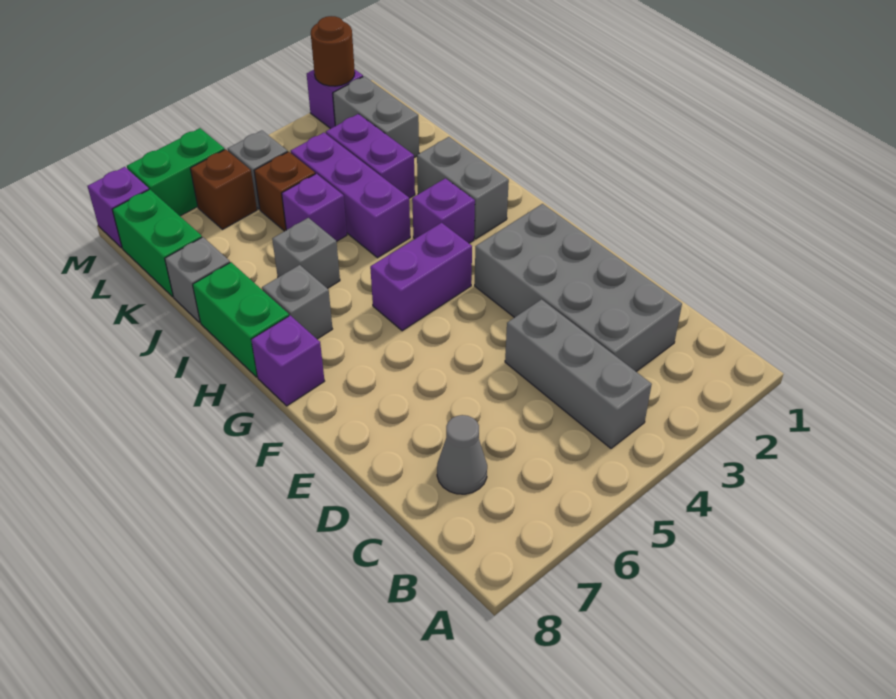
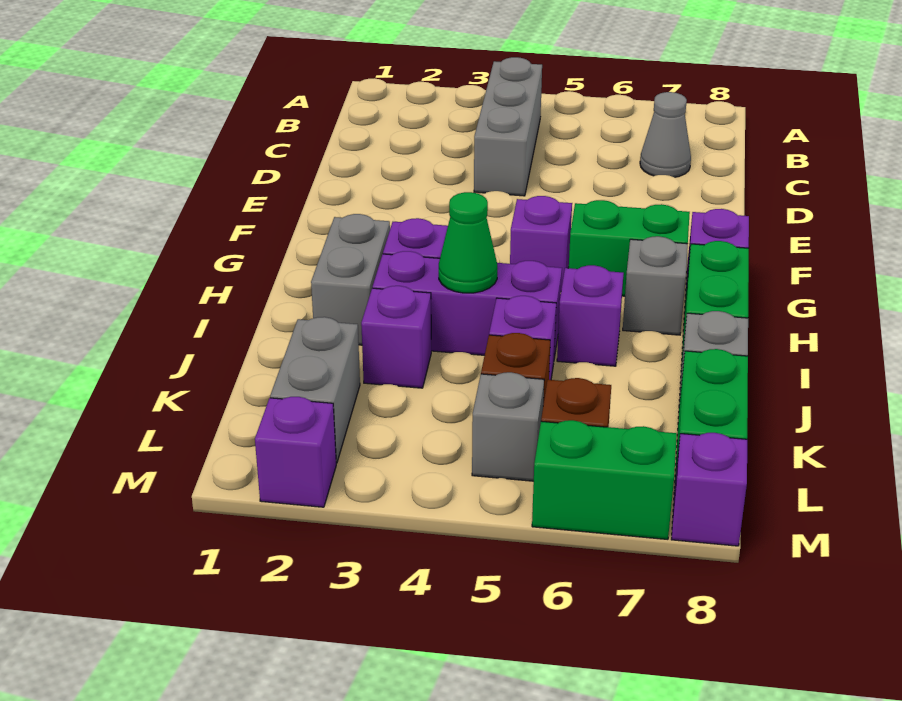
grey brick C2:F3 level 1 -> none
purple brick G4:G5 level 1 -> purple brick G5 level 1
none -> green brick G6:G7 level 1
purple brick I4:K4 level 1 -> purple brick I3:I5 level 1
none -> green cone I4 level 2
grey brick I6 level 1 -> purple brick I6 level 1
purple brick J3:K3 level 1 -> purple brick J3 level 1
brown round brick M2 level 2 -> none

